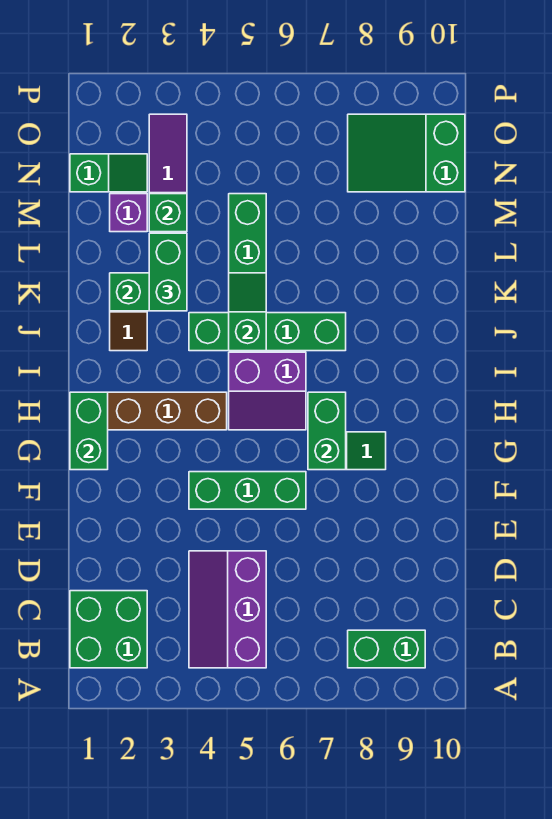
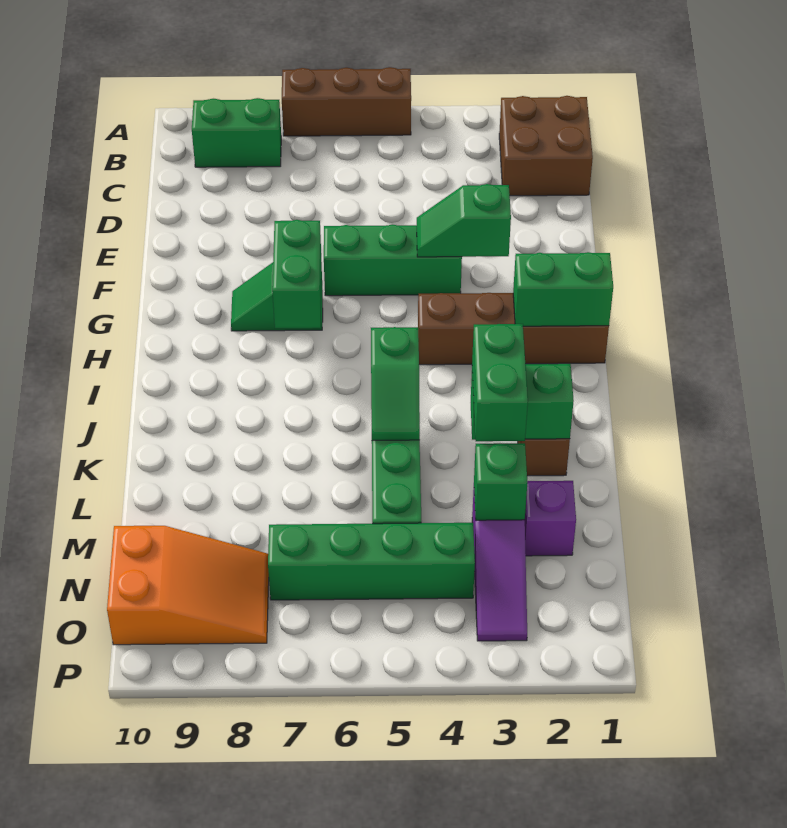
none -> brown brick A5:A7 level 1
green brick B1:C2 level 1 -> brown brick B1:C2 level 1
purple slope B4:D5 level 1 top 5 -> none
green brick G1:H1 level 2 -> green brick H1:H2 level 2
purple slope H5:I6 level 1 top I -> none
green brick J4:J7 level 1 -> green brick N4:N7 level 1
green slope N1:N2 level 1 top 1 -> green slope F3:F4 level 2 top 3
green slope N8:O10 level 1 top 10 -> orange slope N8:O10 level 1 top 10

